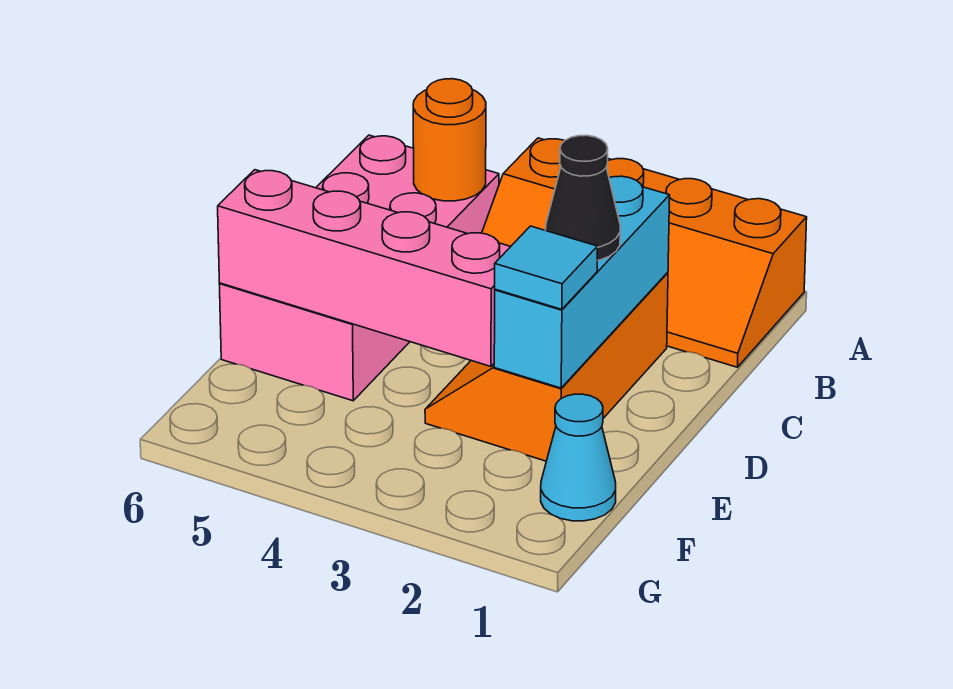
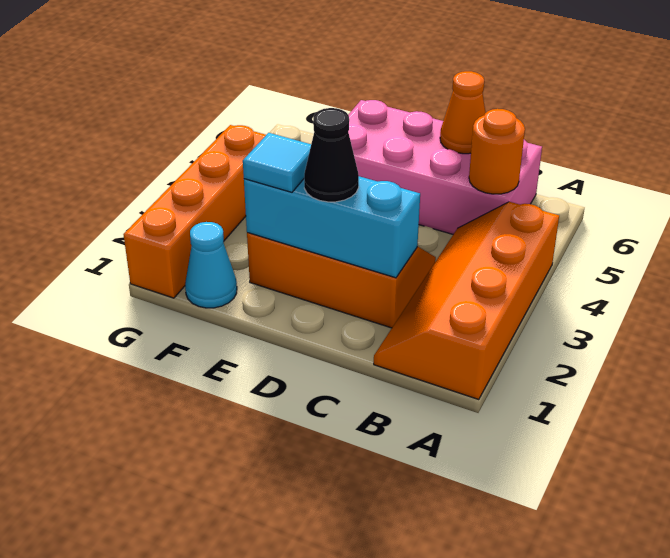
none -> orange cone C6 level 2
pink brick E3:E6 level 2 -> none
none -> orange brick G1:G4 level 1

